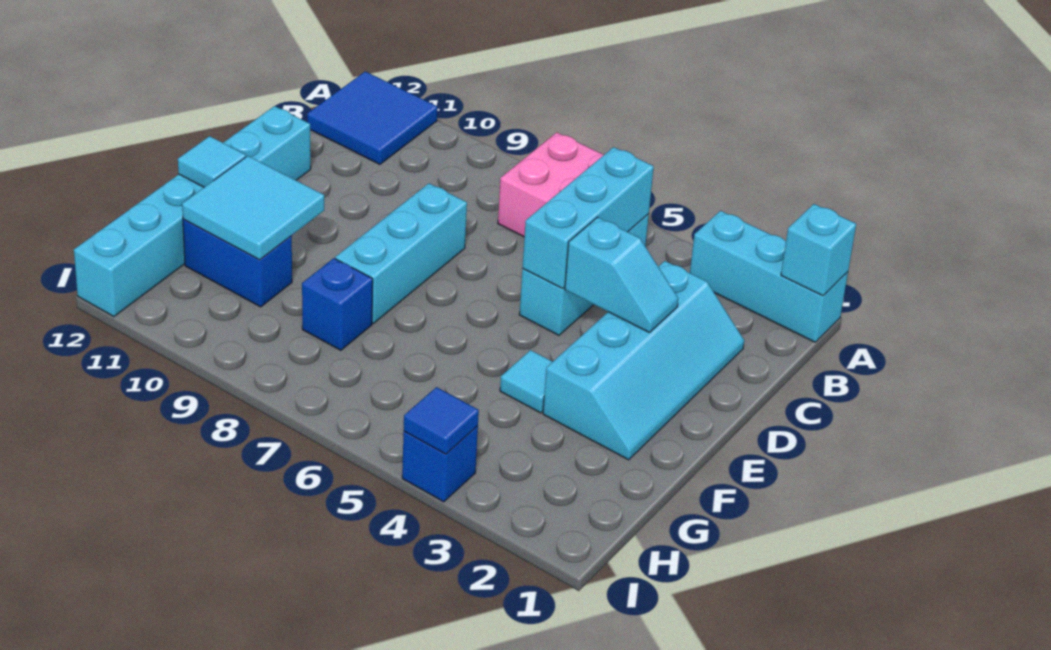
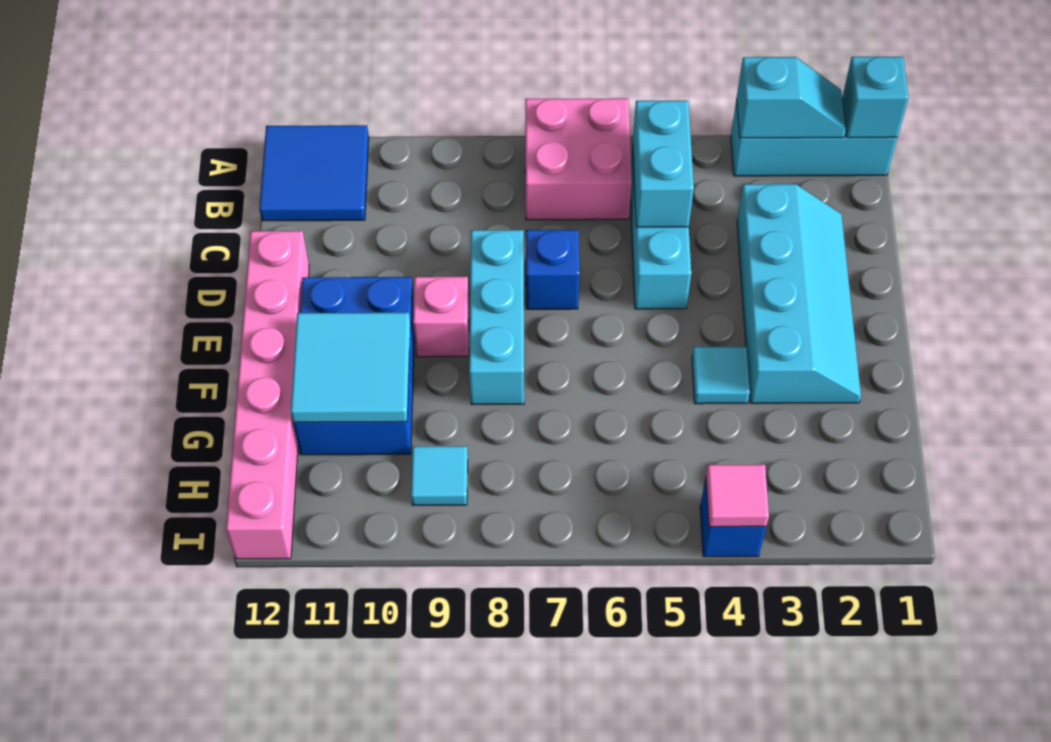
cyan brick B5:D5 level 2 -> cyan brick B5:C5 level 2
cyan slope D3:D4 level 2 top 4 -> cyan slope A2:A3 level 2 top 3
cyan brick D12:I12 level 1 -> pink brick D12:I12 level 1
none -> pink brick E9 level 1
cyan tile F12 level 2 -> cyan tile H9 level 1
blue brick G8 level 1 -> blue brick D7 level 1
blue brick G10:G11 level 1 -> blue brick E10:G11 level 1
blue tile I4 level 2 -> pink tile I4 level 2

